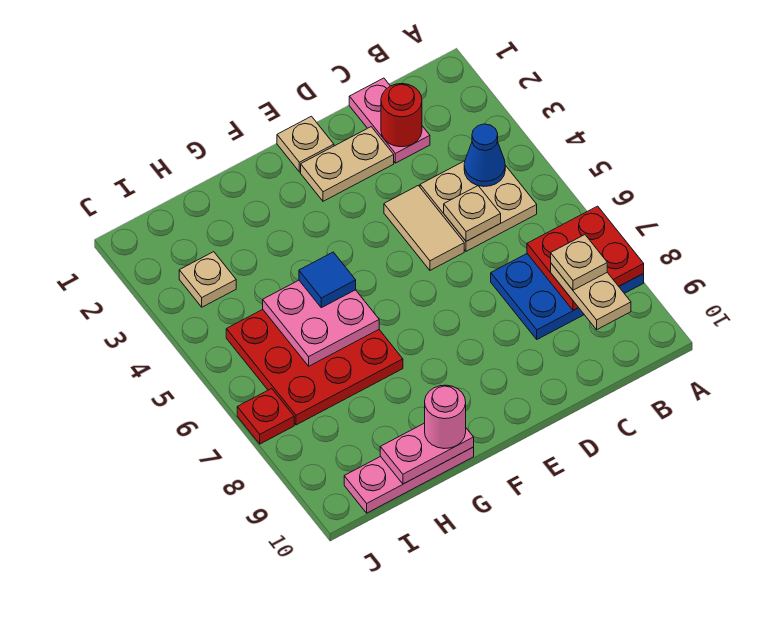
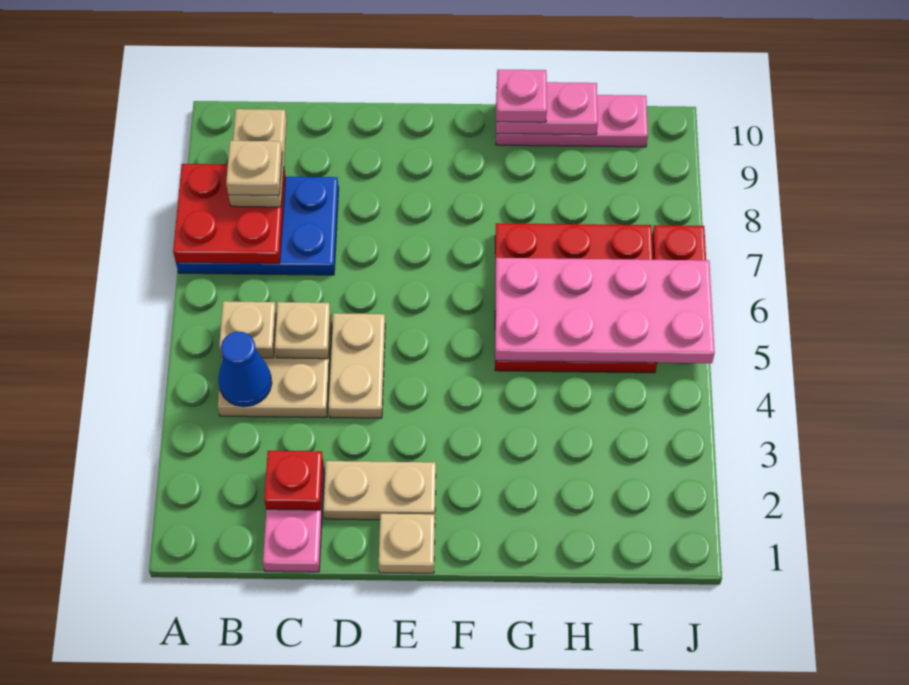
red round brick C2 level 2 -> red plate C2 level 2
tan tile D4:D5 level 1 -> tan plate D4:D5 level 1
pink plate G5:H6 level 2 -> pink plate G5:J6 level 2
blue tile G5 level 3 -> none
pink round brick G10 level 3 -> pink plate G10 level 3
tan plate I3 level 1 -> tan plate B5 level 2

